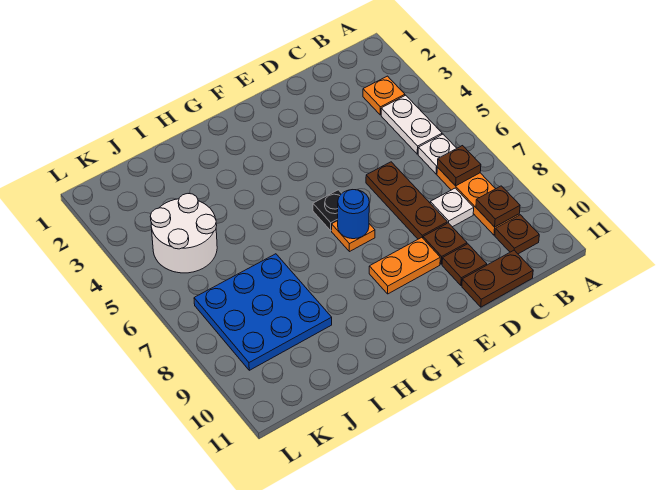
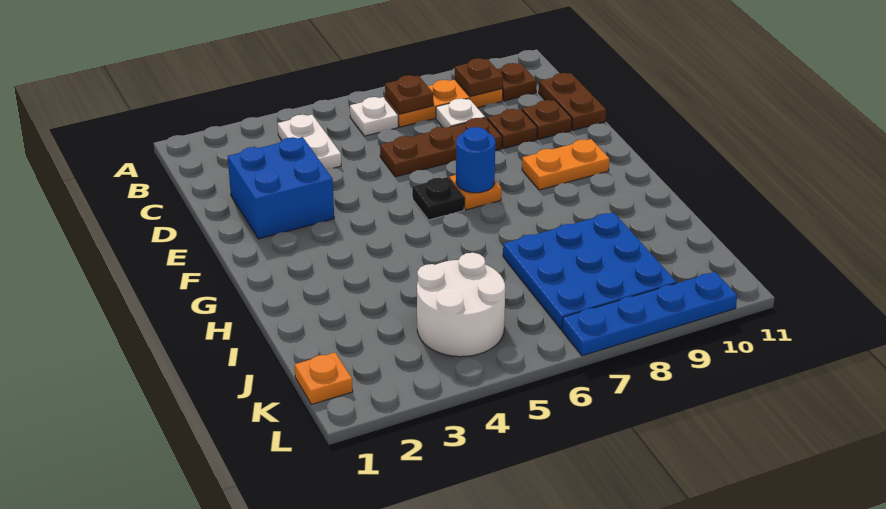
orange plate B3 level 1 -> orange plate K1 level 1
white plate B4:B5 level 1 -> white plate B4:C4 level 1
none -> blue brick D2:E3 level 1
orange plate E9:F9 level 1 -> orange plate F9:F10 level 1
none -> blue plate L7:L10 level 1

